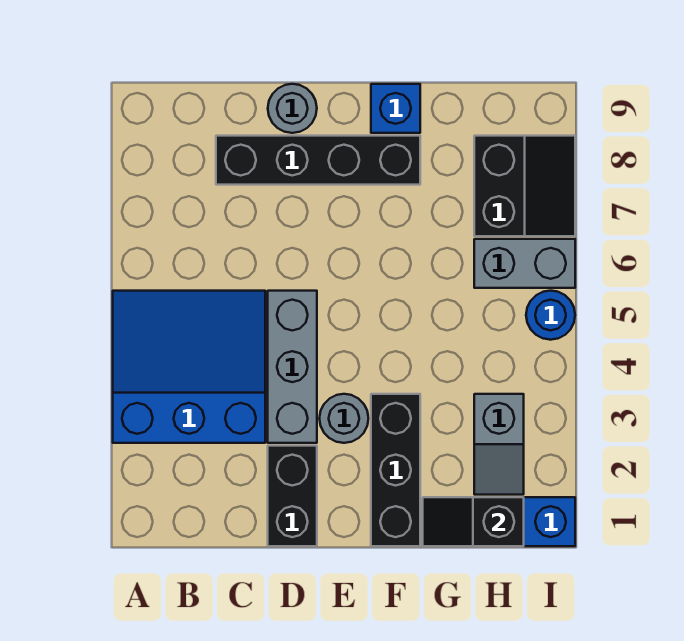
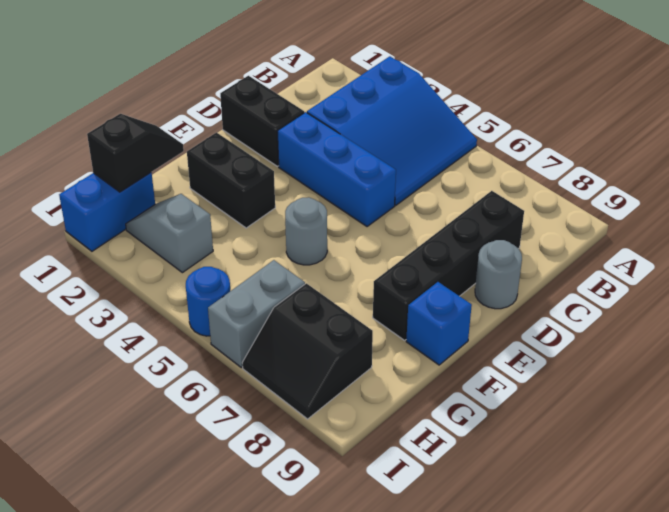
grey brick D3:D5 level 1 -> blue brick D3:D5 level 1
grey round brick E3 level 1 -> grey round brick F5 level 1
black brick F1:F3 level 1 -> black brick F2:F3 level 1

